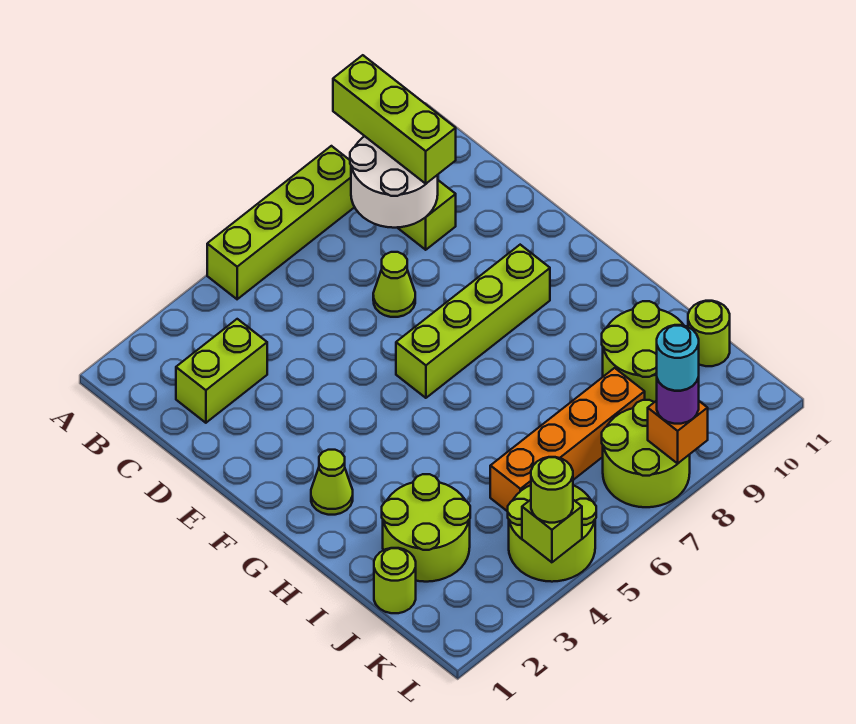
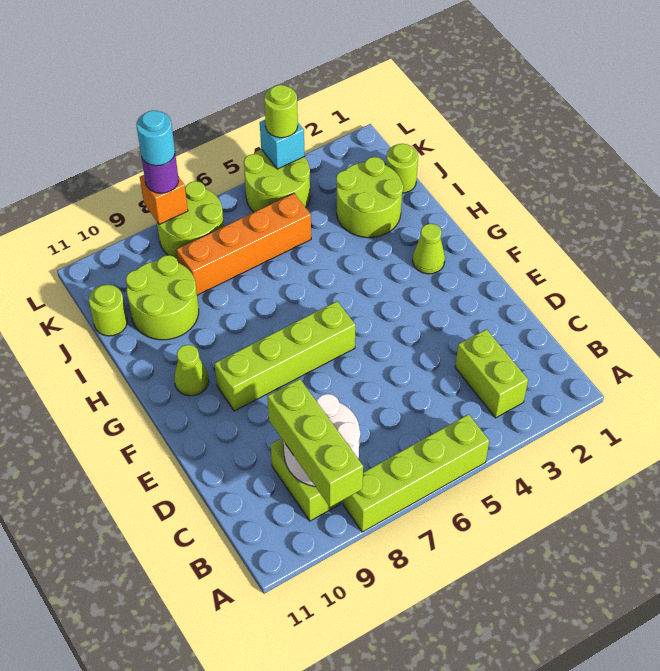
lime brick C2:C3 level 1 -> lime brick B3:C3 level 1
lime cone D7 level 1 -> lime cone G10 level 1
lime brick L4 level 2 -> cyan brick L4 level 2

